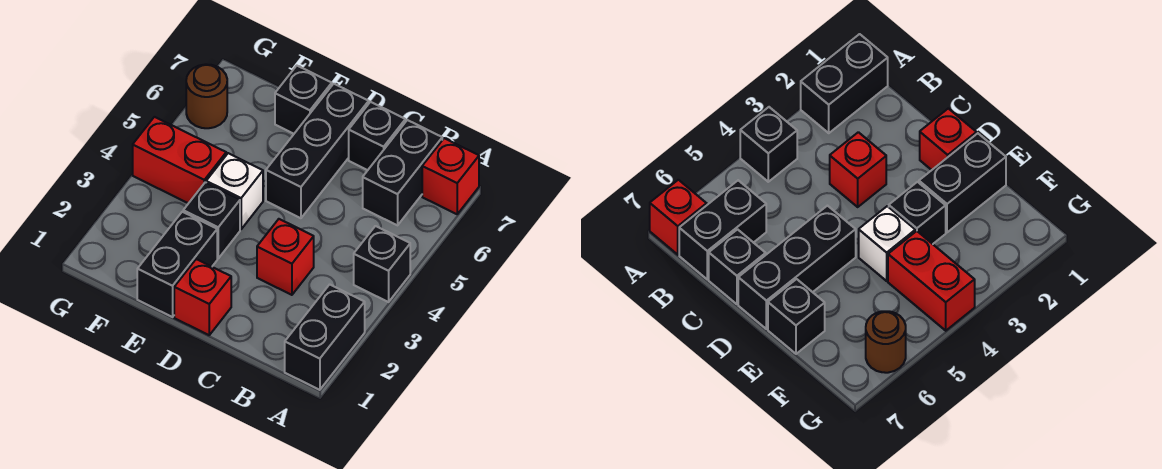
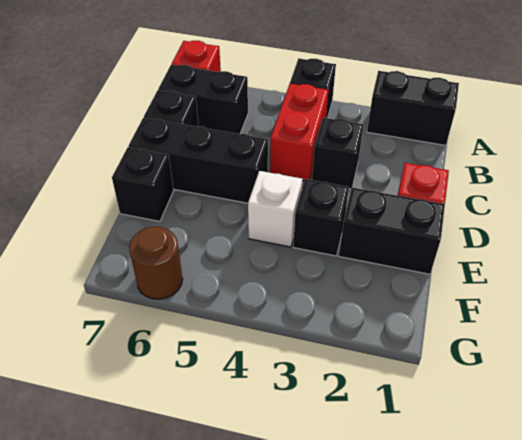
red brick C3 level 1 -> black brick C3 level 1
red brick F4:G4 level 1 -> red brick B4:C4 level 1

